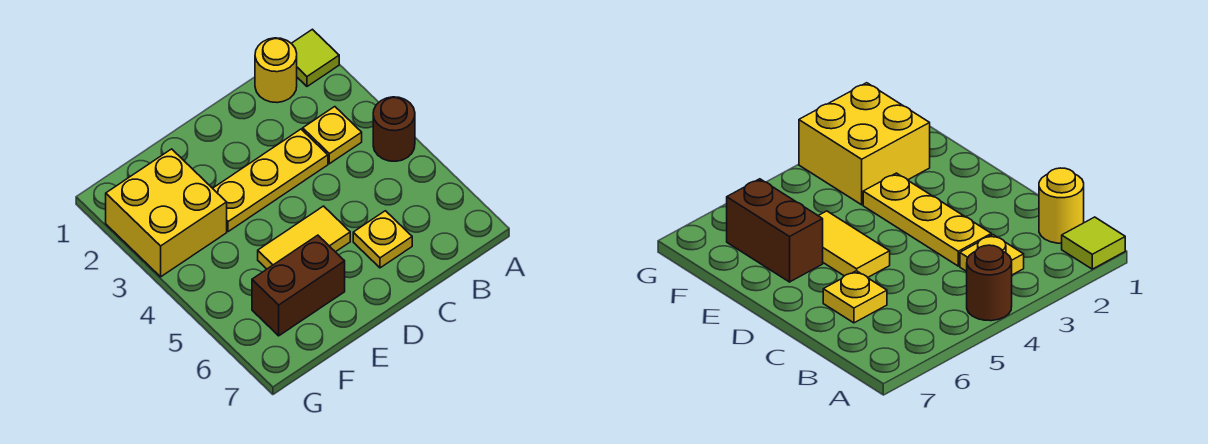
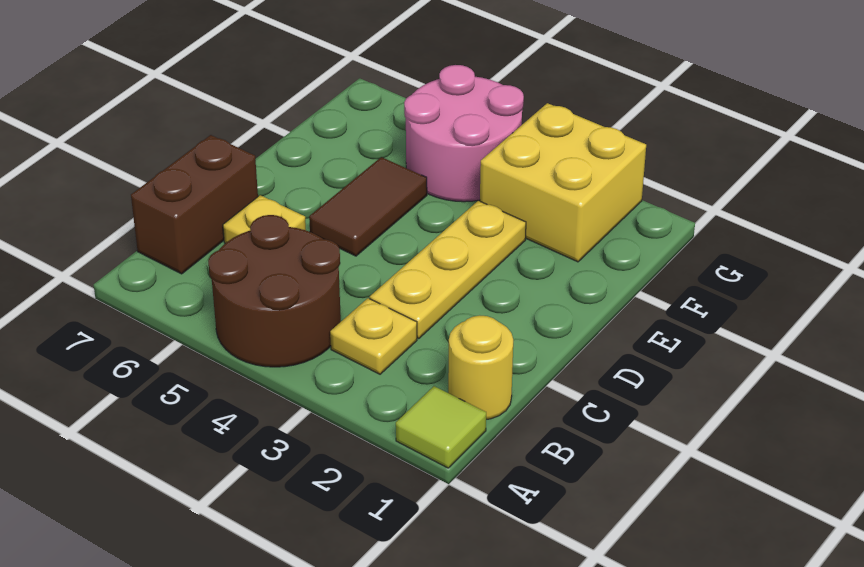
brown round brick A4 level 1 -> brown round brick A4:B5 level 1
yellow tile D5:E5 level 1 -> brown tile D5:E5 level 1
brown brick E6:F6 level 1 -> brown brick B7:C7 level 1
none -> pink round brick F4:G5 level 1

